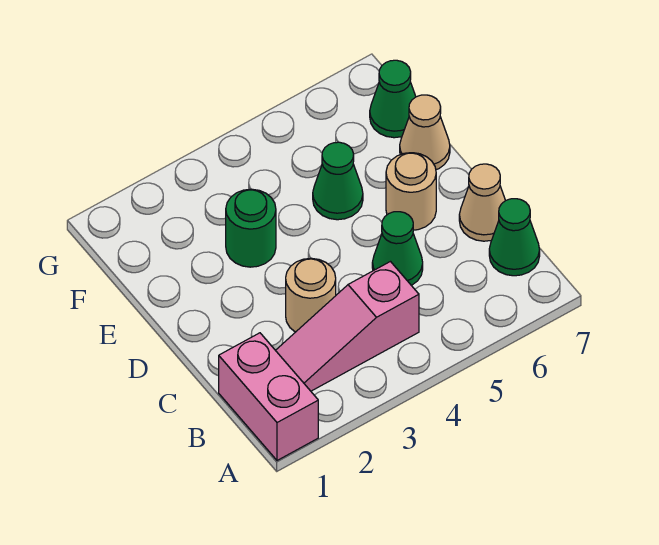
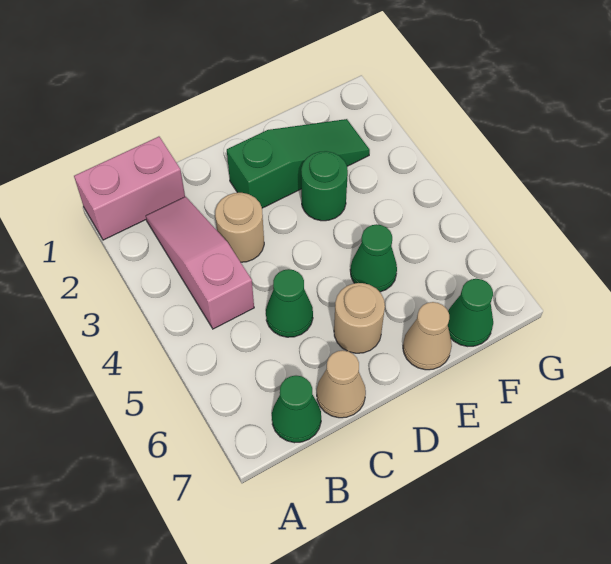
none -> green slope D2:F2 level 1 top D

